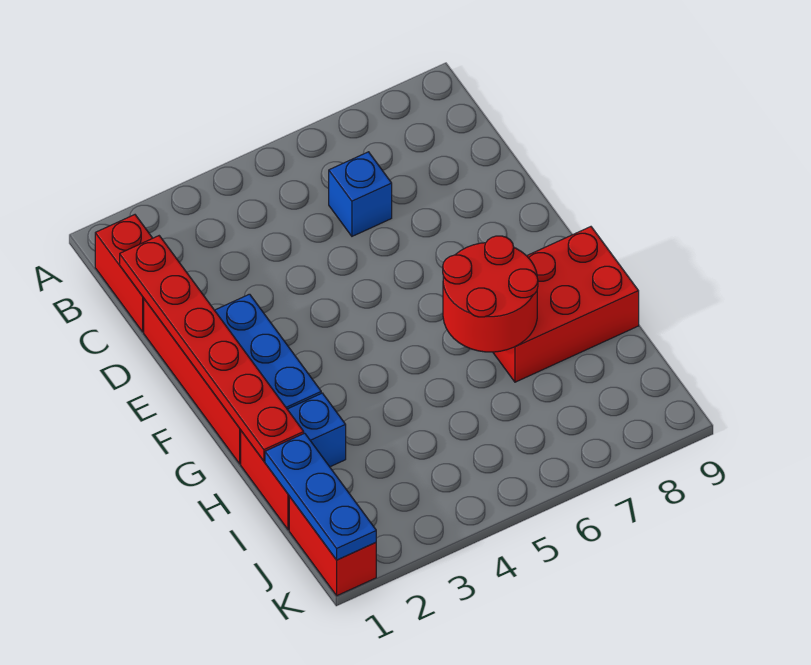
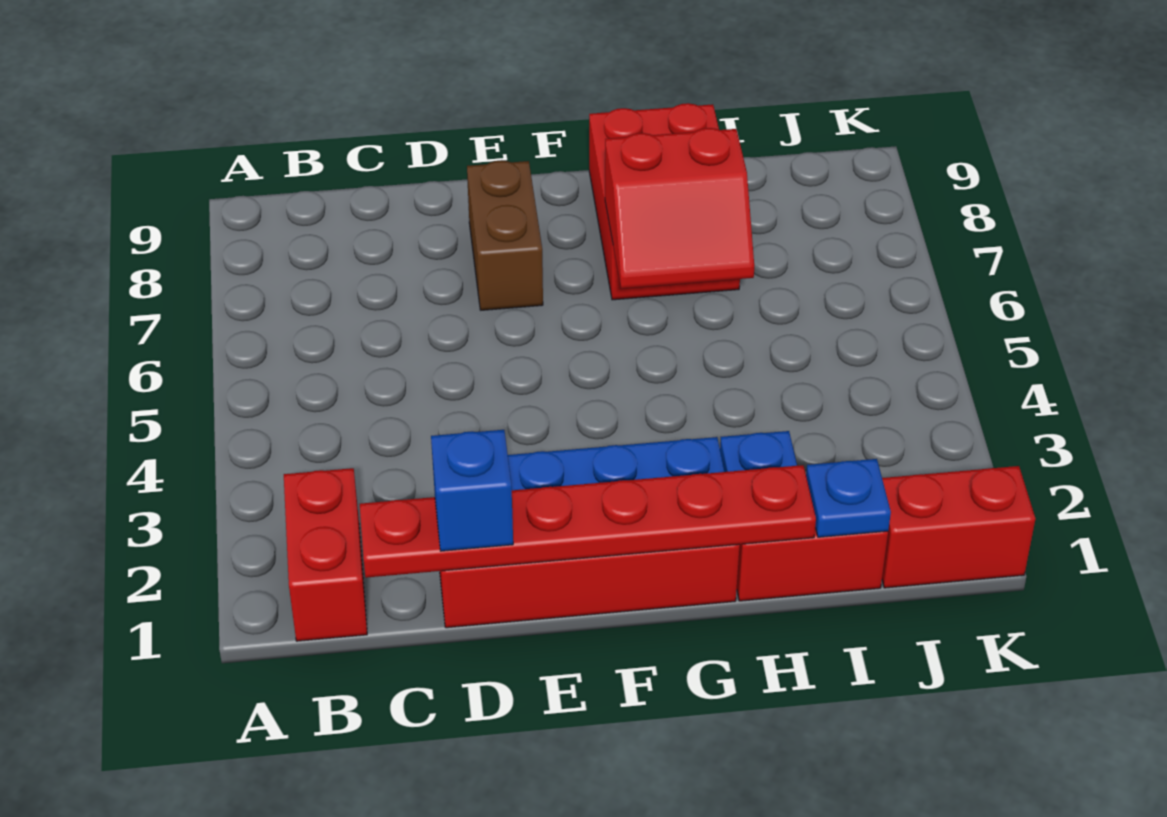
red brick B1:C1 level 1 -> red brick B1:B2 level 1
blue brick C6 level 1 -> blue brick D1 level 3
none -> brown brick E7:E8 level 1
red round brick G6:H7 level 2 -> red slope G6:H7 level 2 top 7
blue plate I1:K1 level 2 -> blue plate I1 level 2

